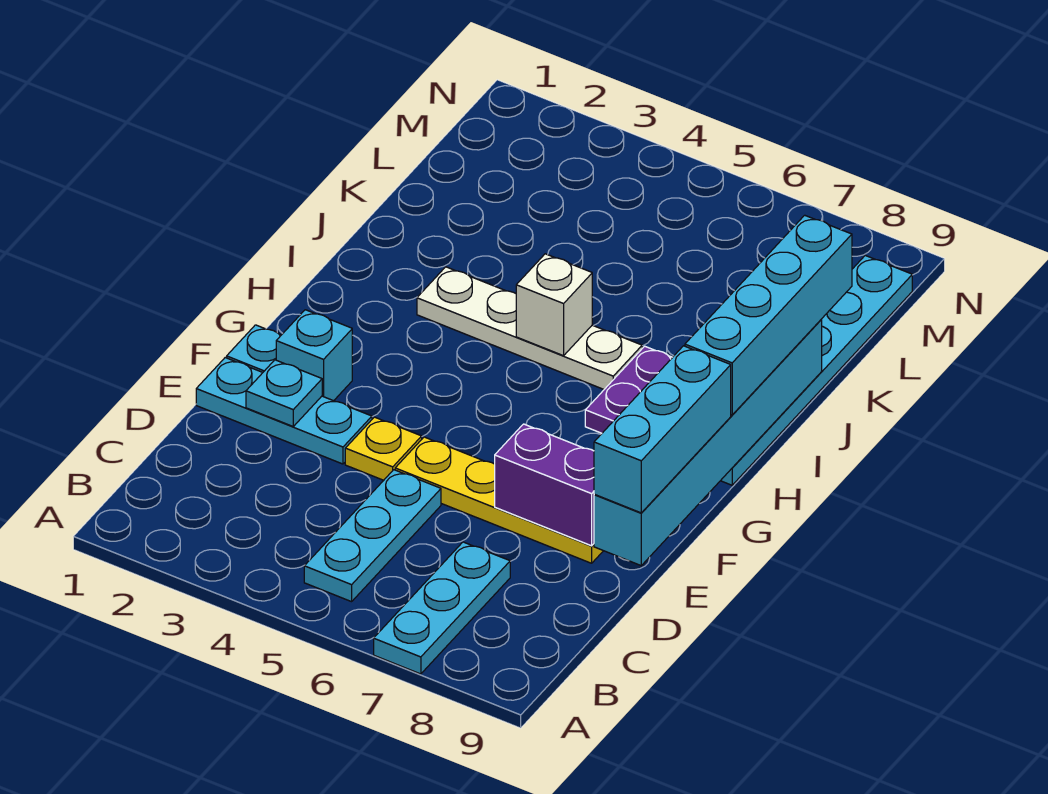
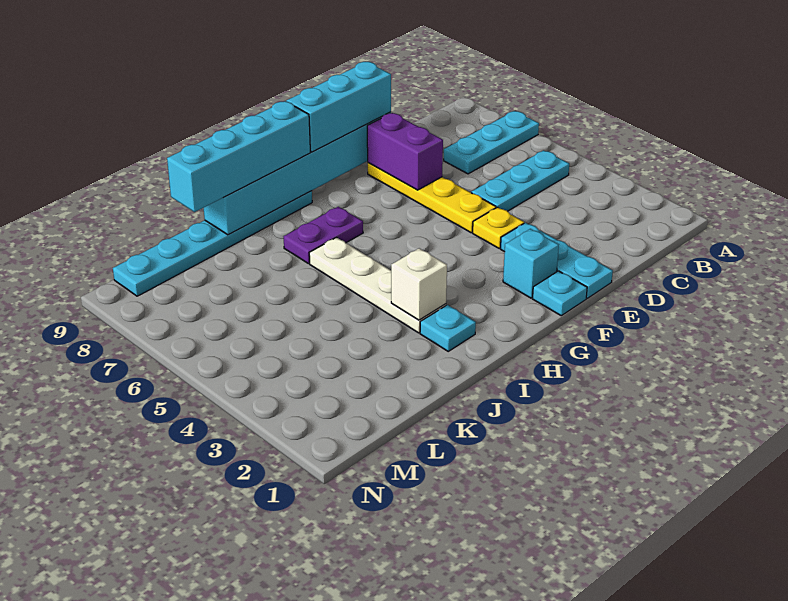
cyan plate E2 level 2 -> cyan plate I2 level 1
white brick I5 level 2 -> white brick I3 level 2

